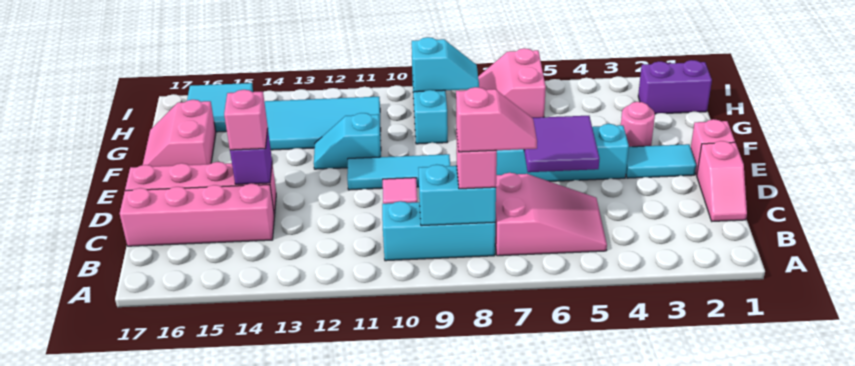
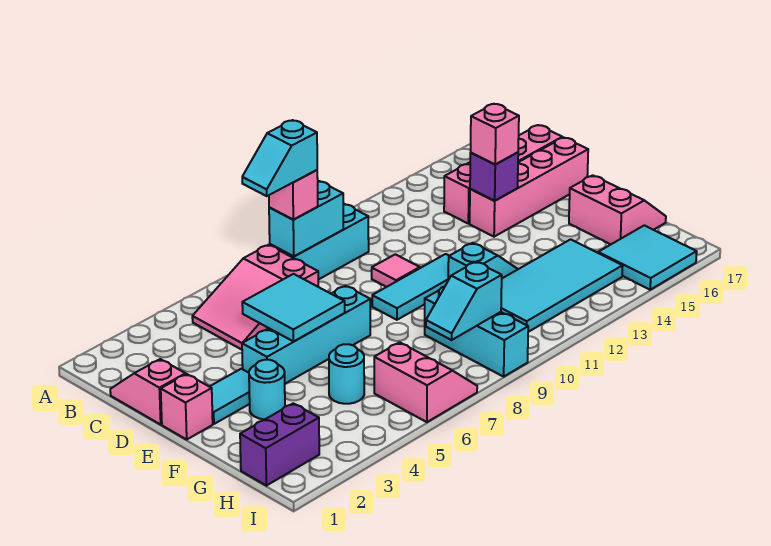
pink slope B7:B8 level 4 top 8 -> cyan slope B7:B8 level 4 top 8
purple tile D5:E6 level 2 -> cyan tile D5:E6 level 2
pink round brick F3 level 1 -> cyan round brick F3 level 1
none -> cyan round brick G5 level 1

